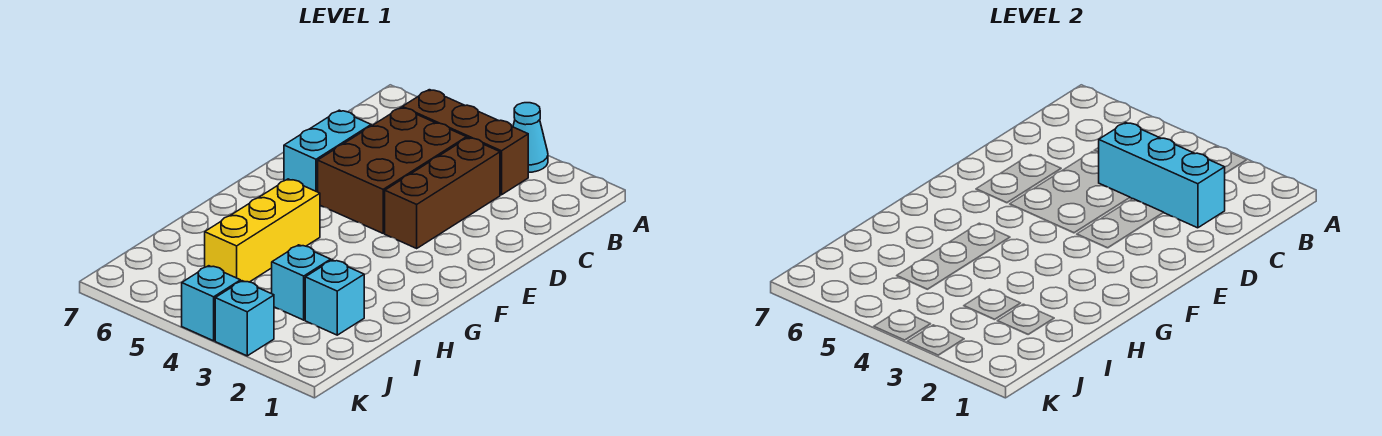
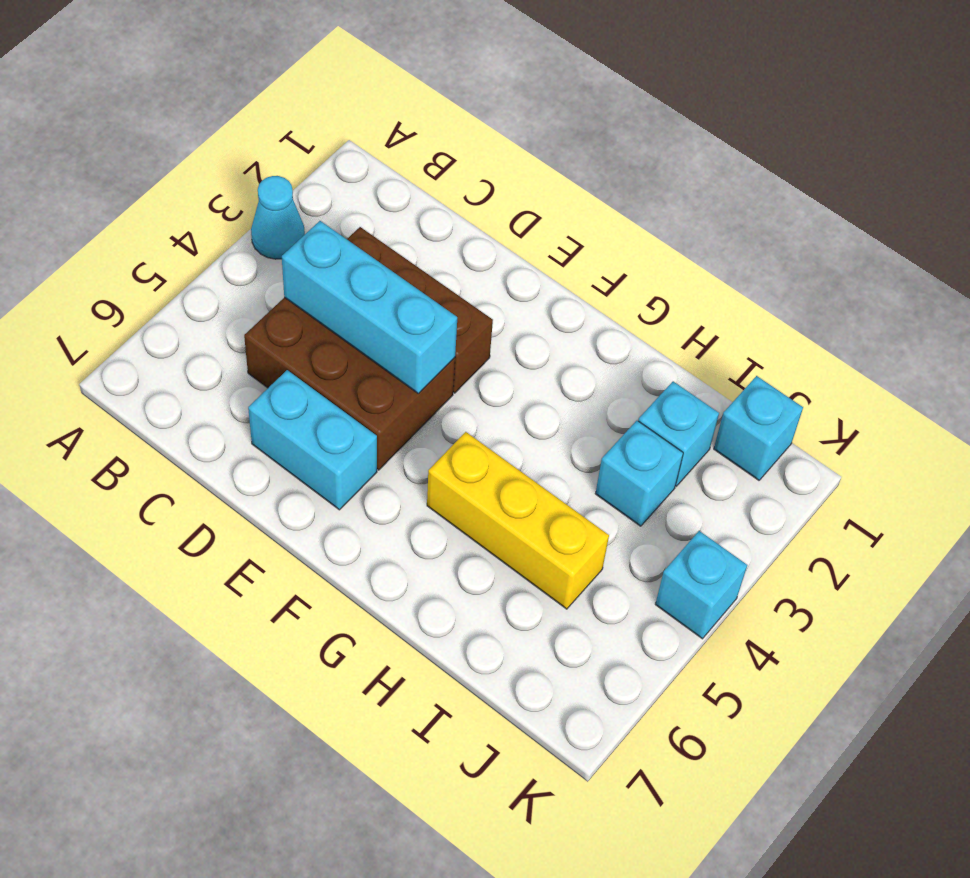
brown brick B3:B5 level 1 -> none
cyan brick C2:C4 level 2 -> cyan brick C4:E4 level 2
cyan brick K3 level 1 -> cyan brick J1 level 1

